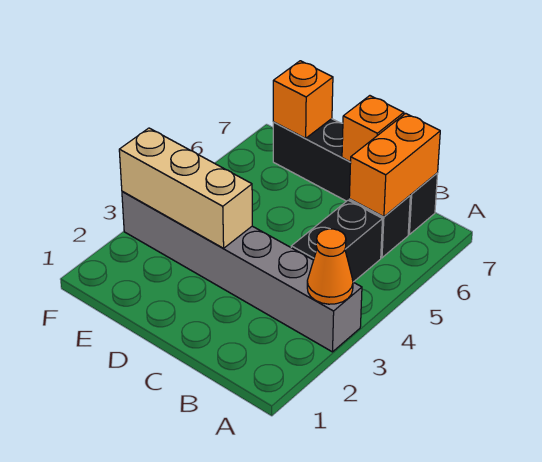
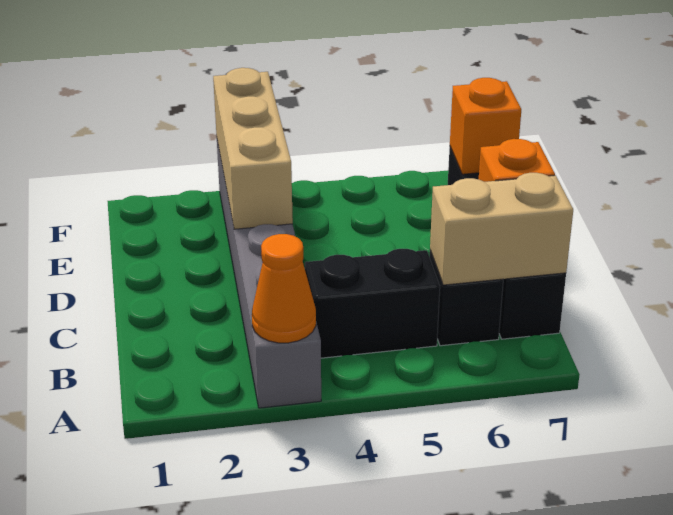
orange brick B6:B7 level 2 -> tan brick B6:B7 level 2

